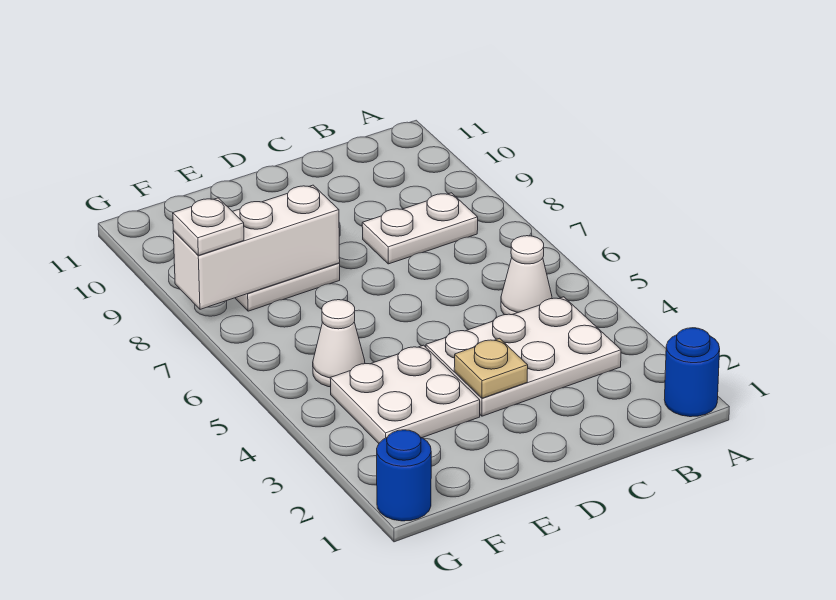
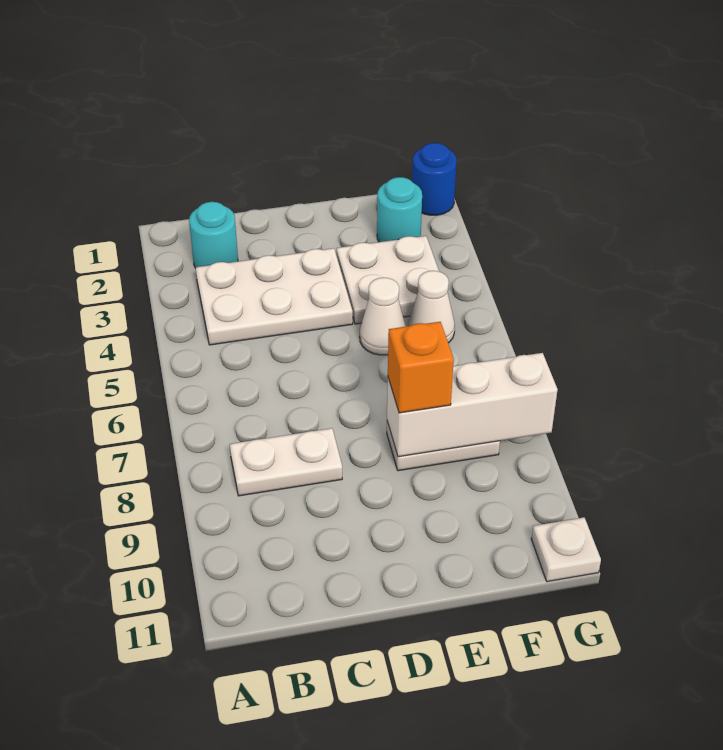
blue round brick A1 level 1 -> none
none -> cyan round brick B2 level 1
white cone B5 level 1 -> white cone E5 level 1
tan plate D3 level 2 -> none
none -> orange brick E8 level 3
none -> cyan round brick F2 level 1
white plate G8 level 3 -> white plate G11 level 1

